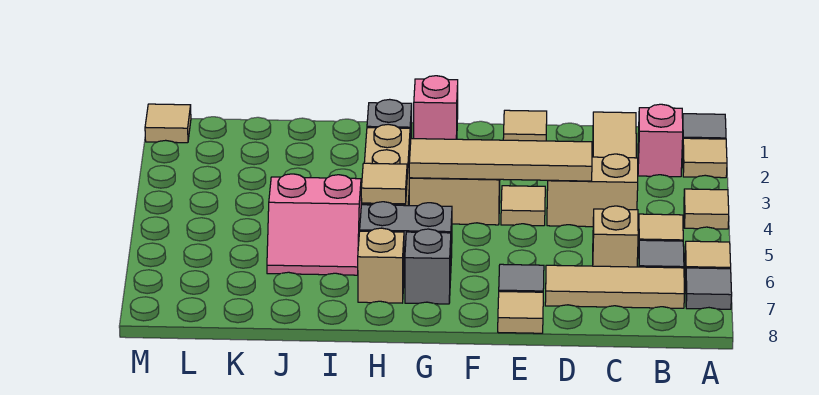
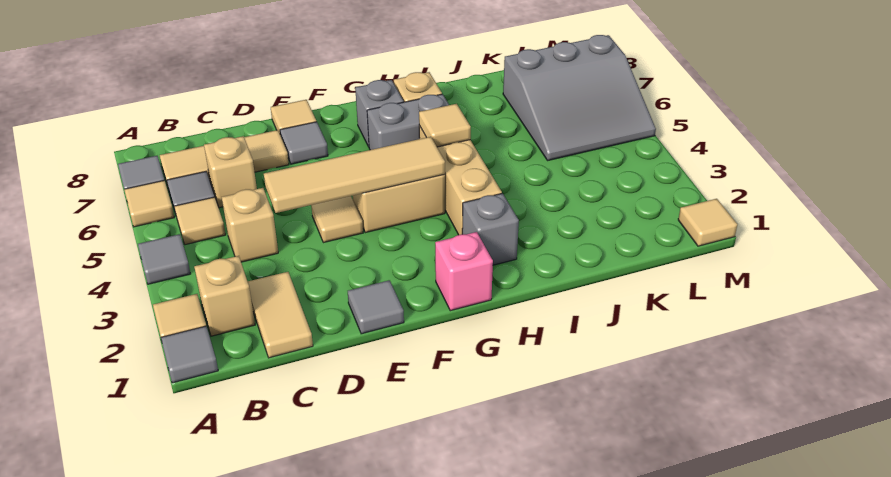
tan tile A4 level 1 -> grey tile A4 level 1
pink brick B2 level 1 -> tan brick B2 level 1
tan brick C4:D4 level 1 -> tan brick C4 level 1
tan tile E1 level 1 -> grey tile E1 level 1
pink slope I5:J6 level 1 top 5 -> none
none -> grey slope K5:M7 level 1 top 7

